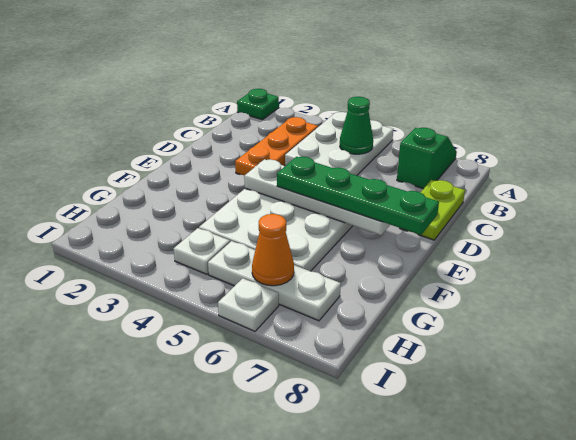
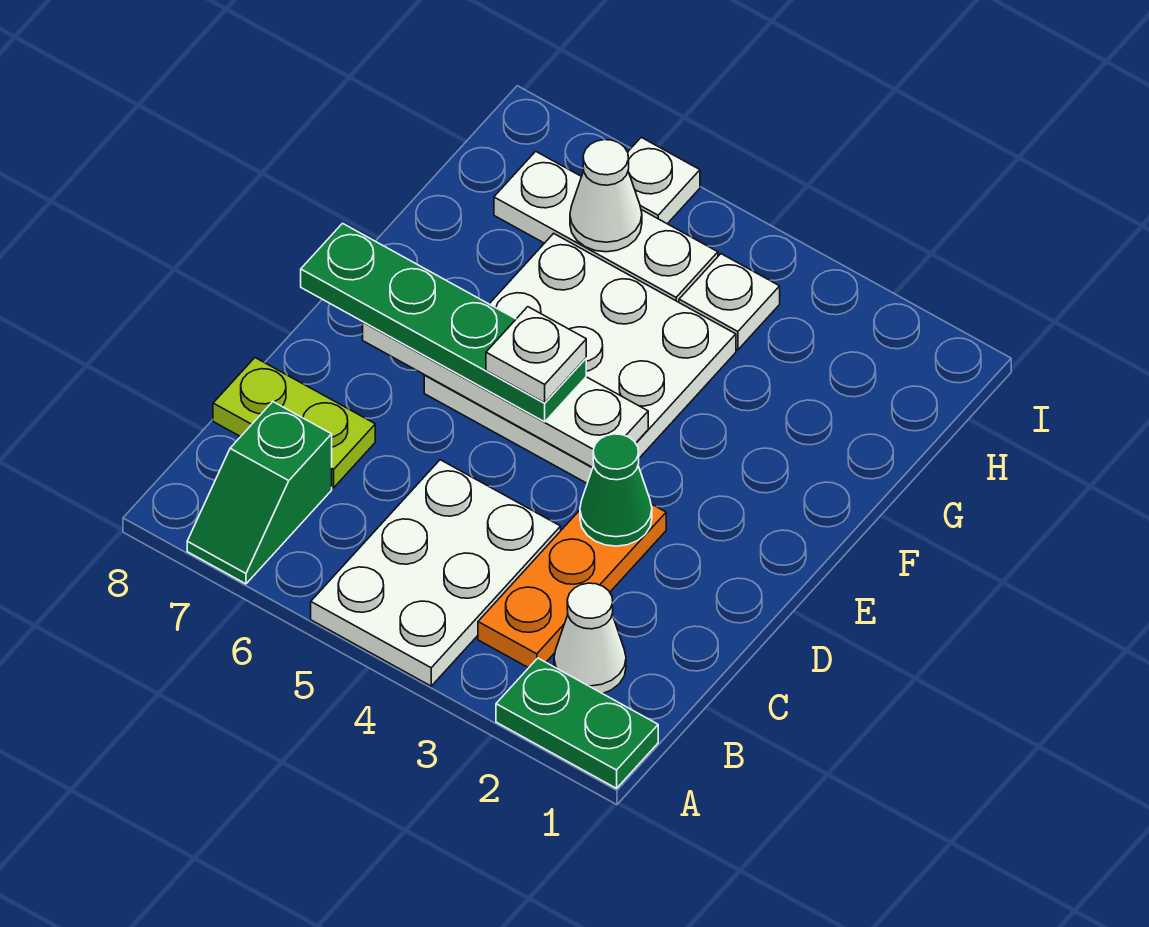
green plate A1 level 1 -> green plate A1:A2 level 1
none -> white cone B2 level 1
green cone B5 level 2 -> green cone D3 level 2
lime plate C8:D8 level 1 -> lime plate C7:C8 level 1
none -> white plate E5 level 4
orange cone H6 level 2 -> white cone H6 level 2

